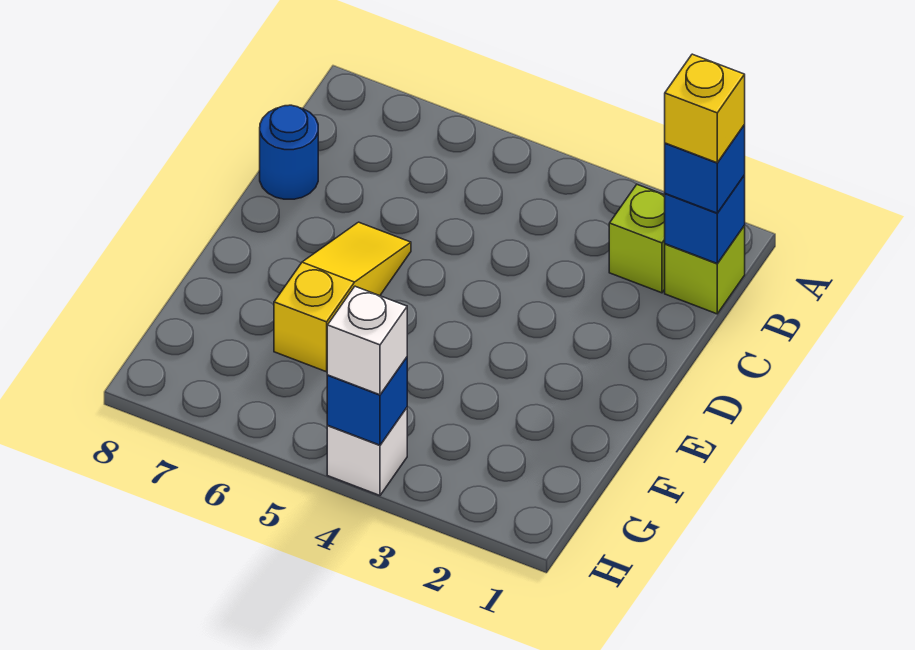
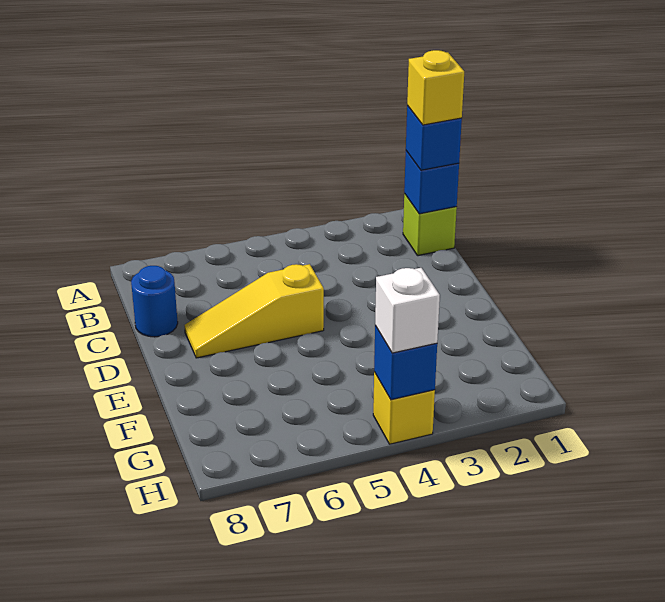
lime brick B2 level 1 -> none
yellow slope D6:F6 level 1 top F -> yellow slope D5:D7 level 1 top 5
white brick H4 level 1 -> yellow brick H4 level 1

